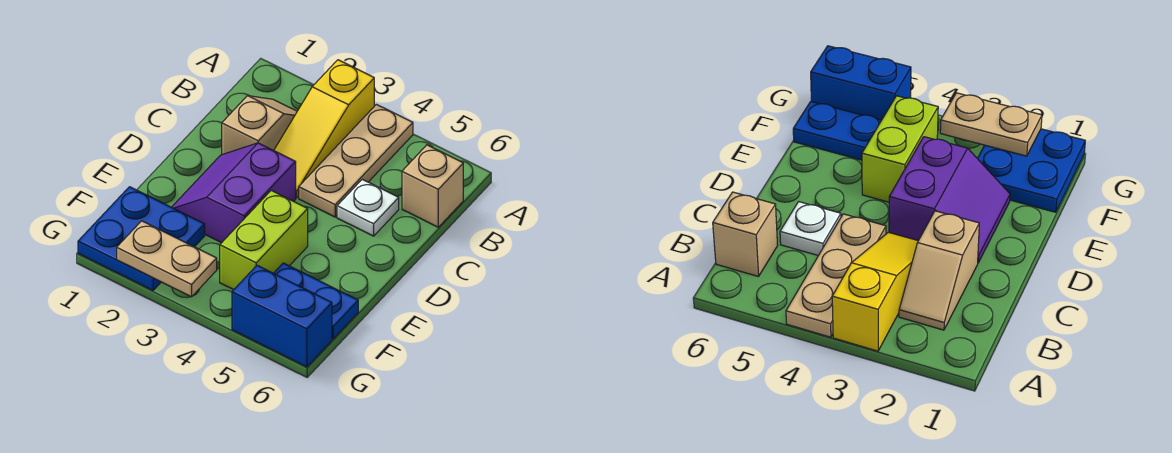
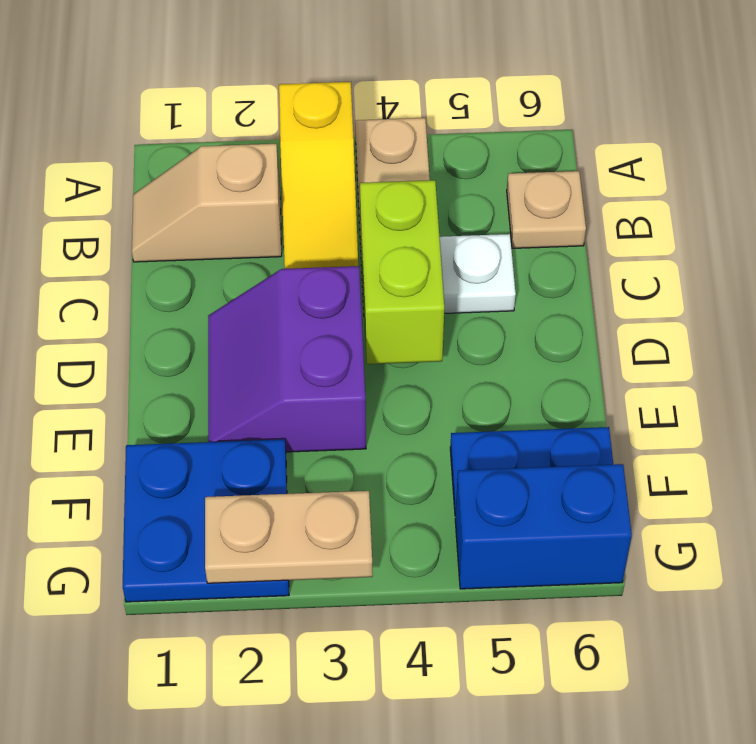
tan slope B2:C2 level 1 top C -> tan slope B1:B2 level 1 top 2
tan brick B6 level 1 -> tan plate B6 level 1
lime brick E4:F4 level 1 -> lime brick C4:D4 level 2

